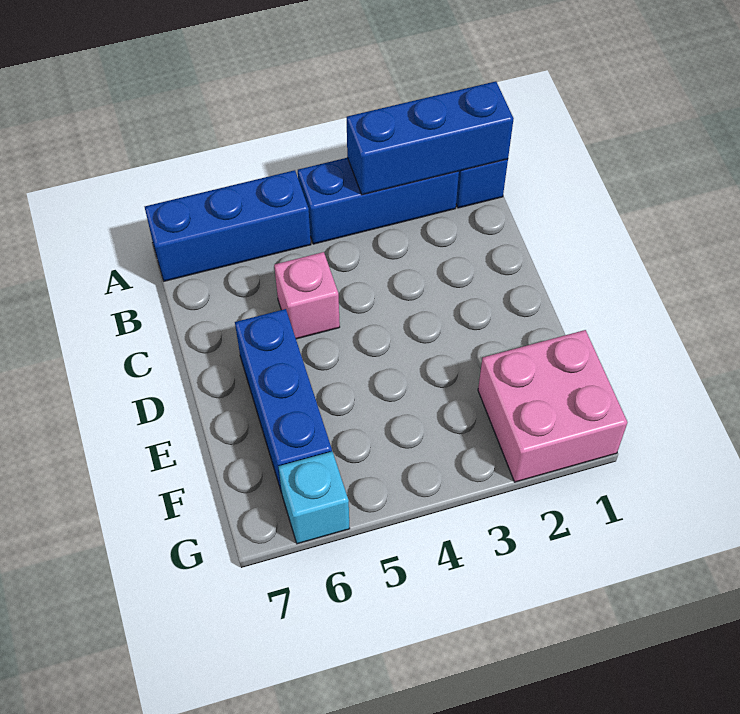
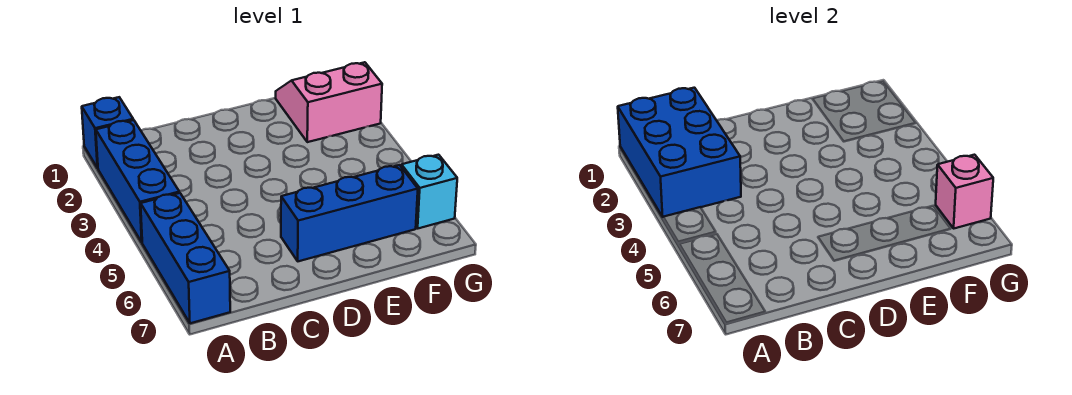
blue brick A1:A3 level 2 -> blue brick A1:B3 level 2
pink brick C5 level 1 -> pink brick G6 level 2
pink brick F1:G2 level 1 -> pink slope F1:G2 level 1 top 2

